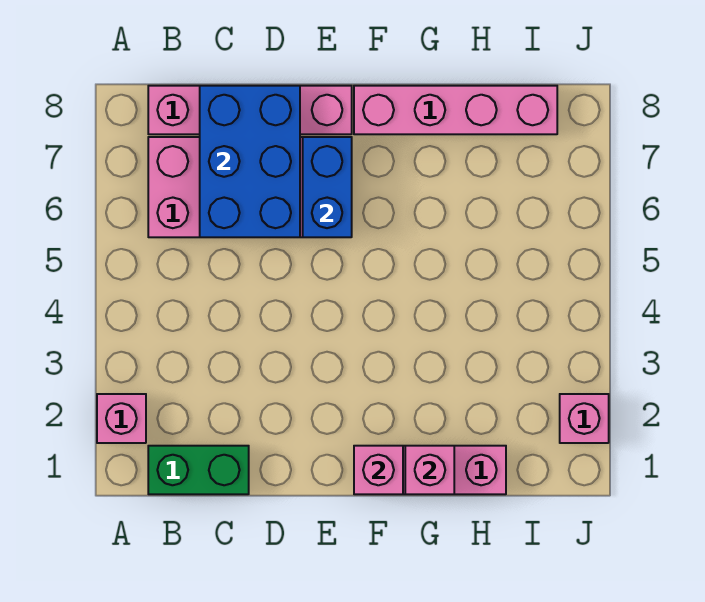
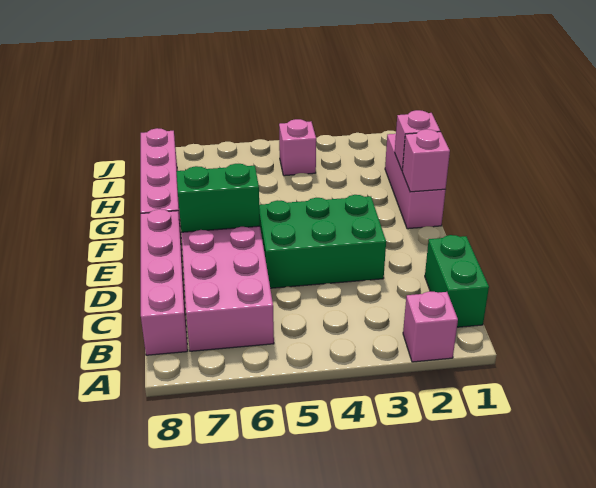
blue brick C6:D8 level 2 -> none
none -> green brick D3:E5 level 1
blue brick E6:E7 level 2 -> green brick E6:E7 level 2
pink brick J2 level 1 -> pink brick I4 level 1

